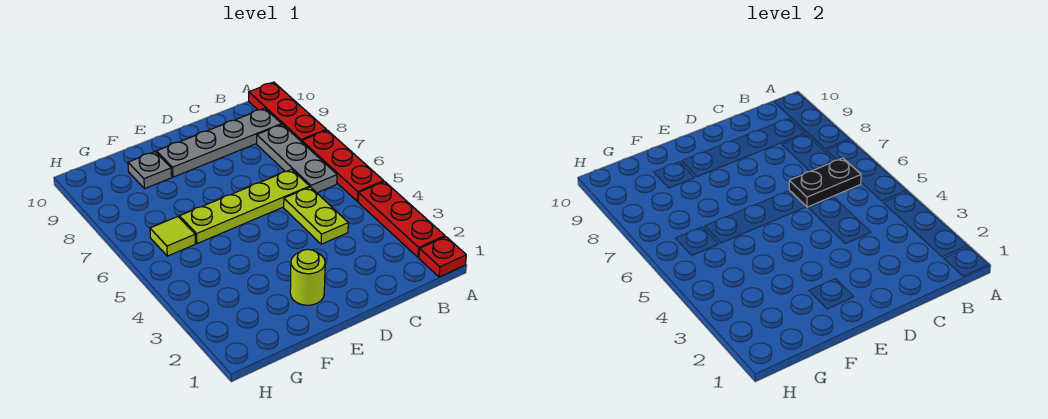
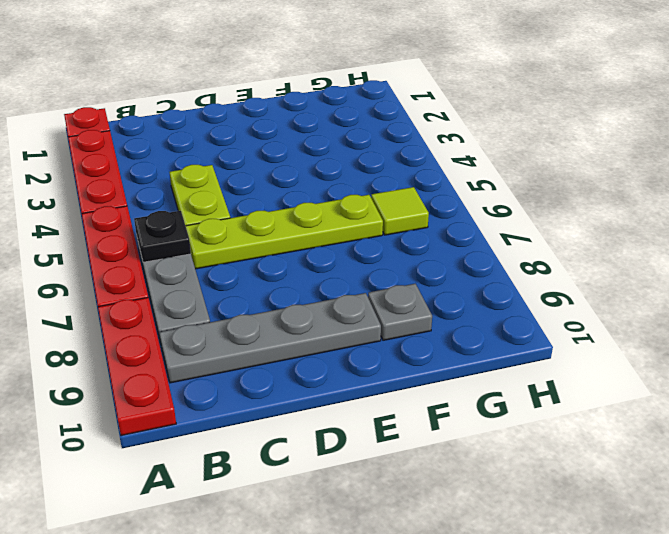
black plate B6:C6 level 2 -> black plate B6 level 2
lime round brick E2 level 1 -> none

